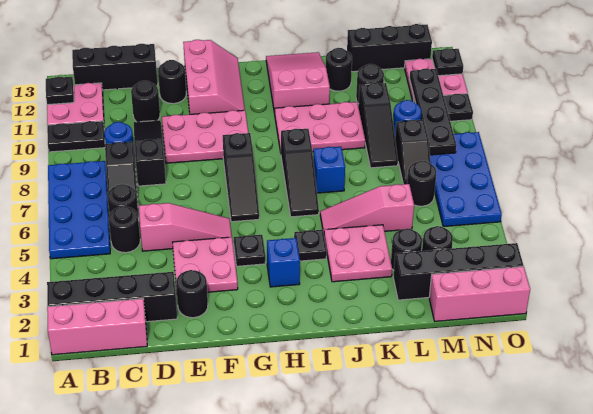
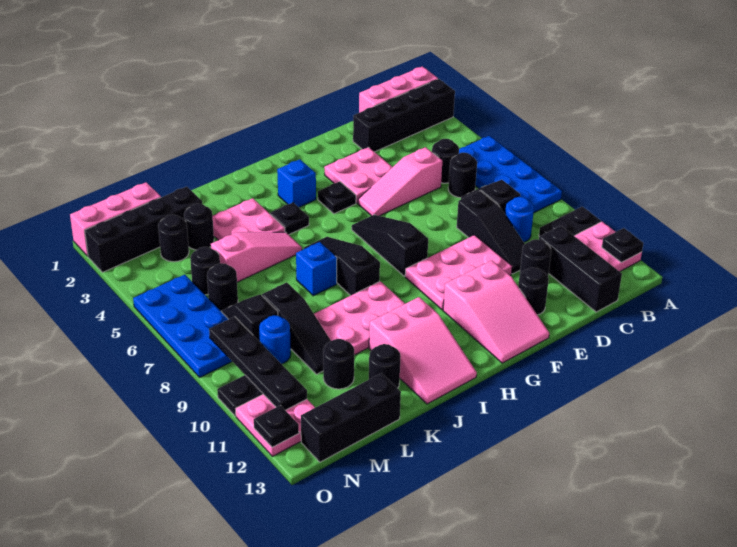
black brick B13:D13 level 1 -> black brick C11:C13 level 1
black round brick E2 level 1 -> black round brick M5 level 1
pink slope F11:G13 level 1 top F -> pink slope F11:G13 level 1 top 11
black slope L8:L10 level 1 top 10 -> black slope L8:L10 level 1 top 8

